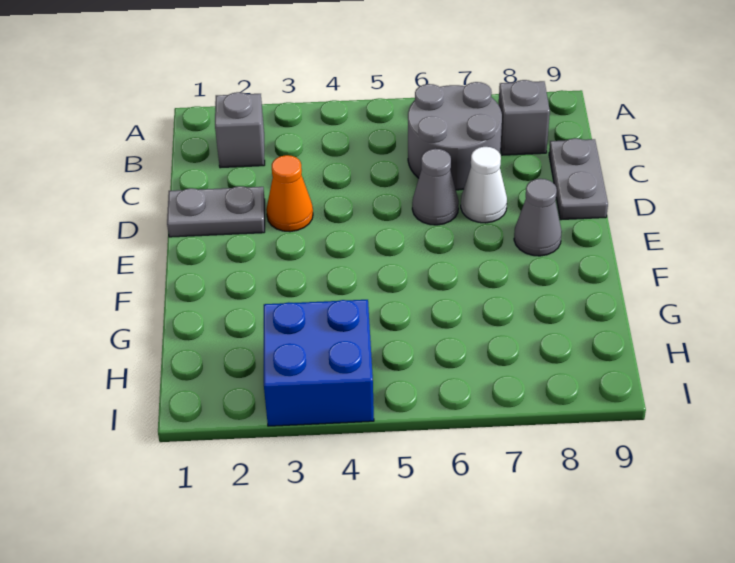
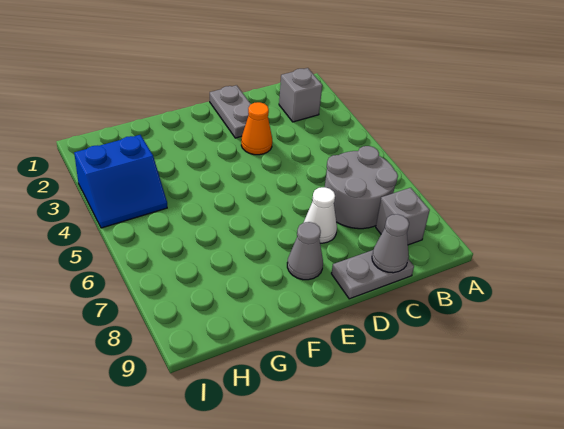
grey cone D6 level 1 -> grey cone C9 level 2
blue brick H3:I4 level 1 -> blue slope H3:I4 level 1 top 3

